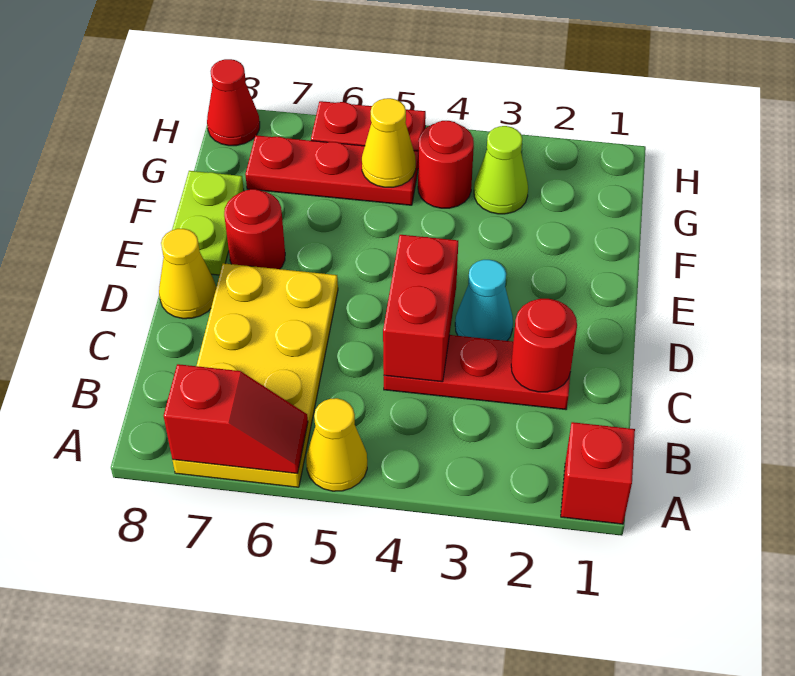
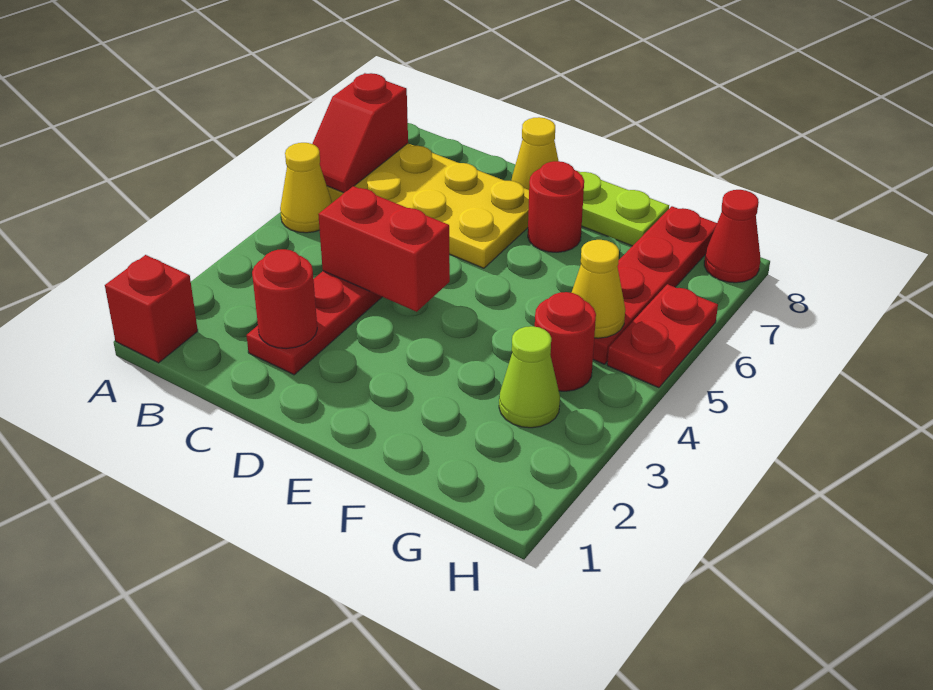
cyan cone D3 level 1 -> none
red plate G5:G7 level 1 -> red plate G5:G8 level 1

